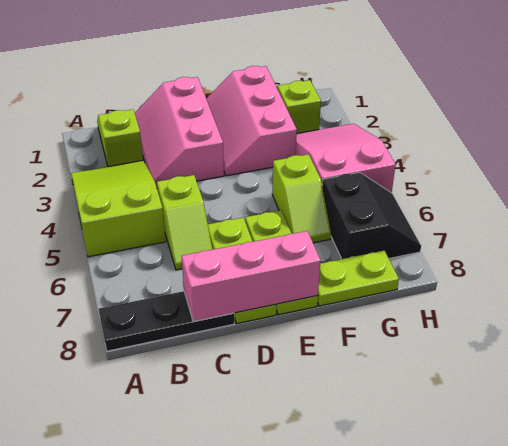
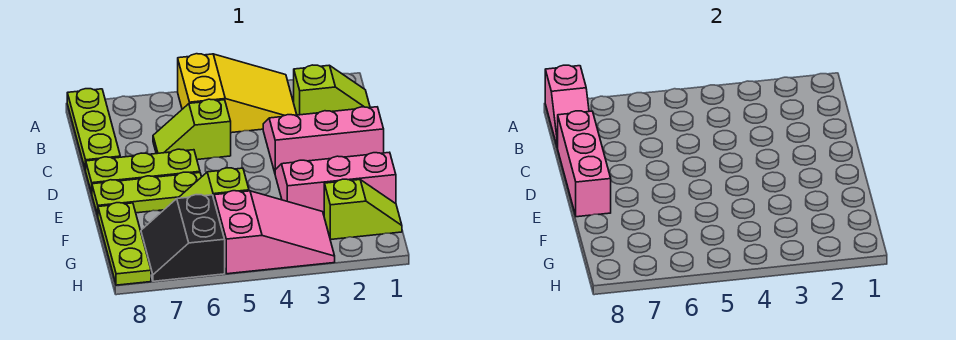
lime slope A3:B5 level 1 top 5 -> yellow slope A3:B5 level 1 top 5
black plate A8:C8 level 1 -> lime plate A8:C8 level 1
none -> pink slope A8:B8 level 2 top A
lime plate F8:G8 level 1 -> lime plate F8:H8 level 1
black slope G6:H7 level 1 top G -> black slope G6:H7 level 1 top 6

